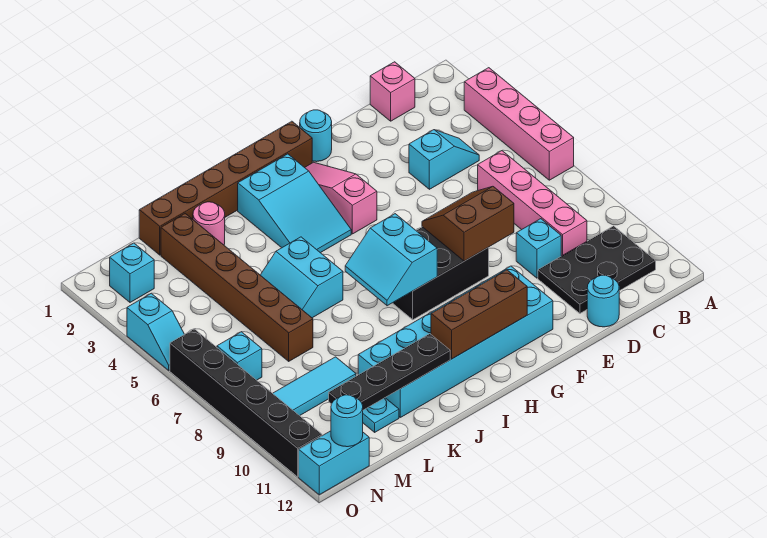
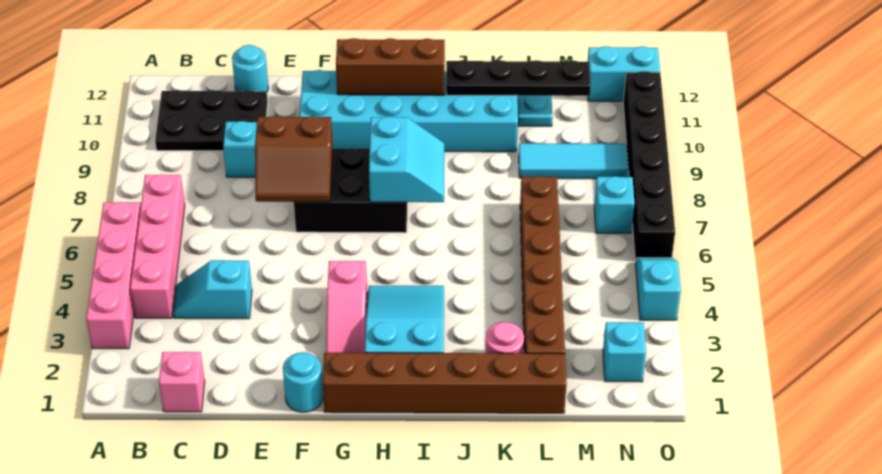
pink brick C6:C9 level 1 -> pink brick B4:B7 level 1
cyan slope J5:K6 level 1 top J -> none
cyan round brick N12 level 2 -> none

